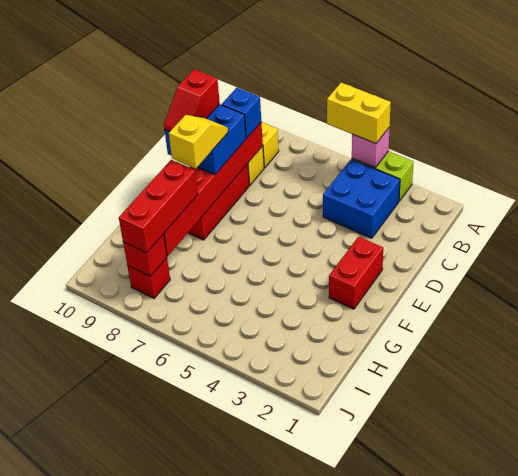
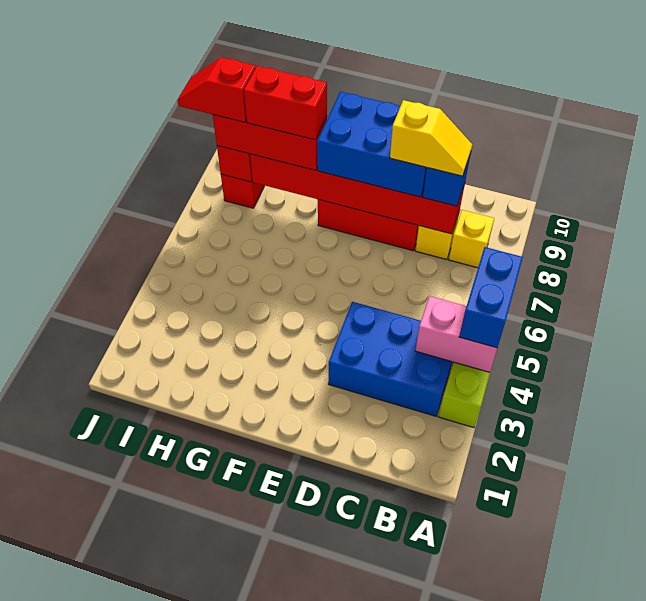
pink brick A4 level 2 -> pink brick A4:B4 level 2
yellow brick A4:A5 level 3 -> blue brick A4:A5 level 3
blue brick B3:C4 level 1 -> blue brick B3:D4 level 1
blue brick D8:E9 level 3 -> blue brick D8:F9 level 3
red slope D9:E9 level 4 top D -> red slope I8:J8 level 4 top I
red brick E2:F2 level 1 -> red brick G8:H8 level 4
yellow slope E8:F8 level 4 top F -> yellow slope C8:D8 level 4 top D

